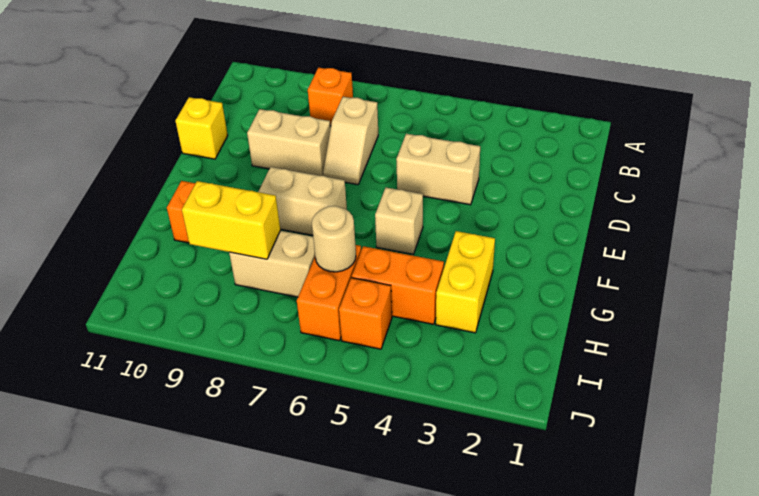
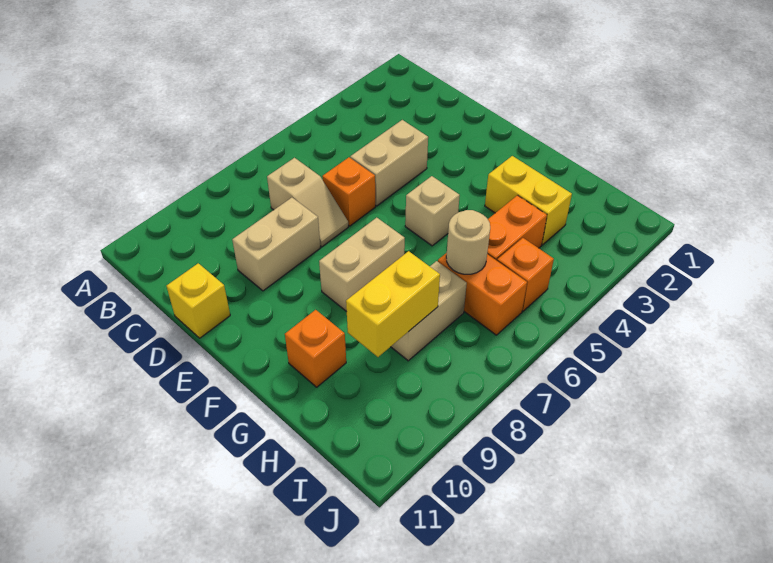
orange brick B8 level 1 -> orange brick D6 level 1

